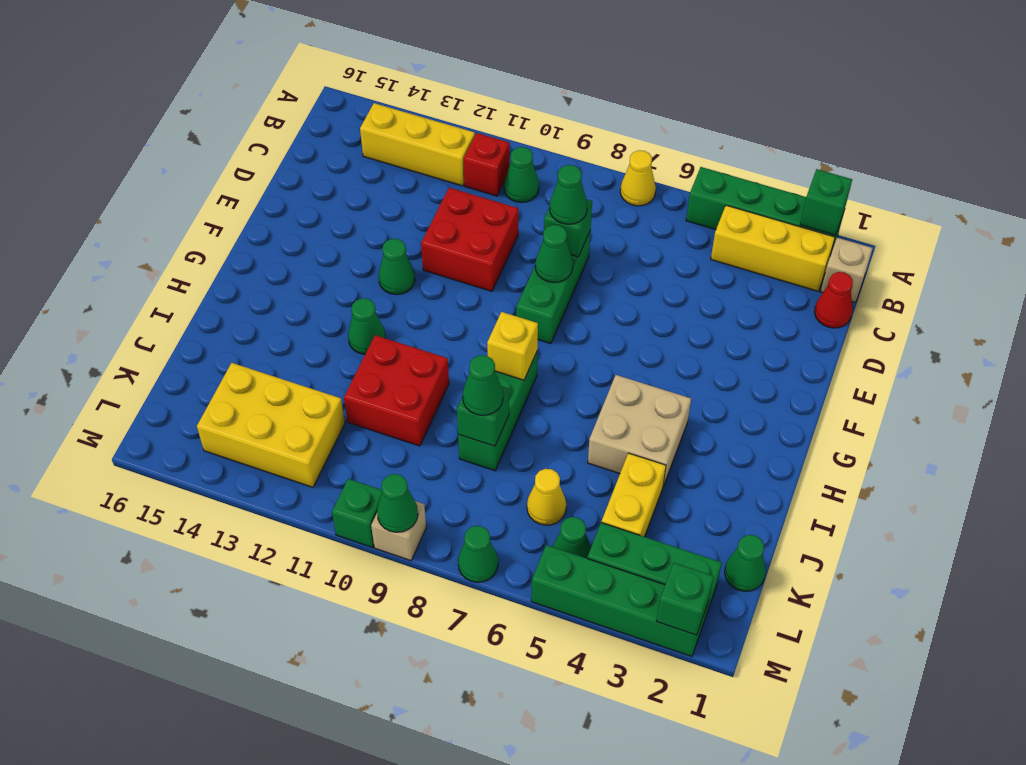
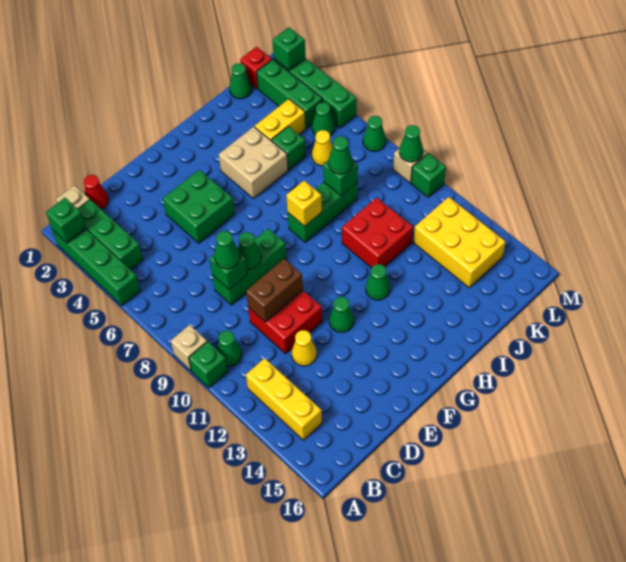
yellow cone A7 level 1 -> yellow cone D12 level 1
none -> tan brick A9 level 1
none -> green brick A10 level 1
yellow brick B2:B4 level 1 -> green brick B2:B4 level 1
red brick B11 level 1 -> red brick L1 level 1
none -> brown brick D10:E10 level 2
none -> green brick E4:F5 level 1
none -> green brick J5 level 1

